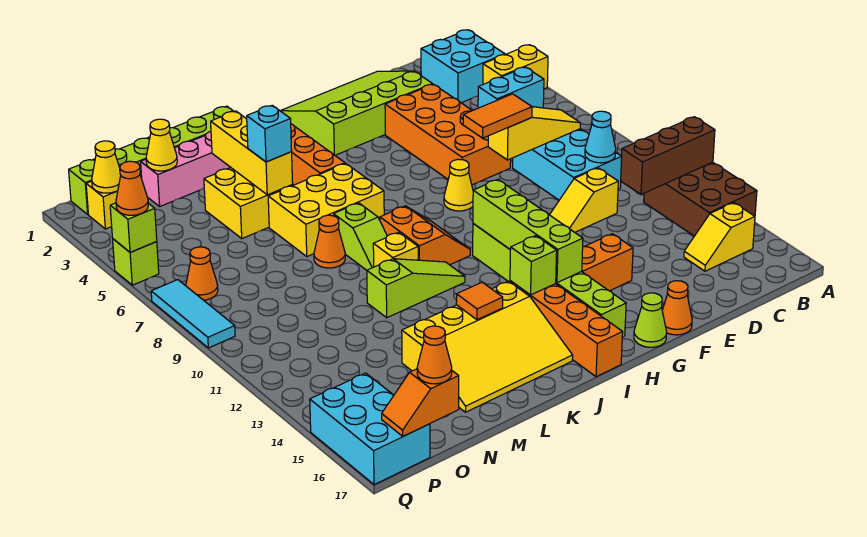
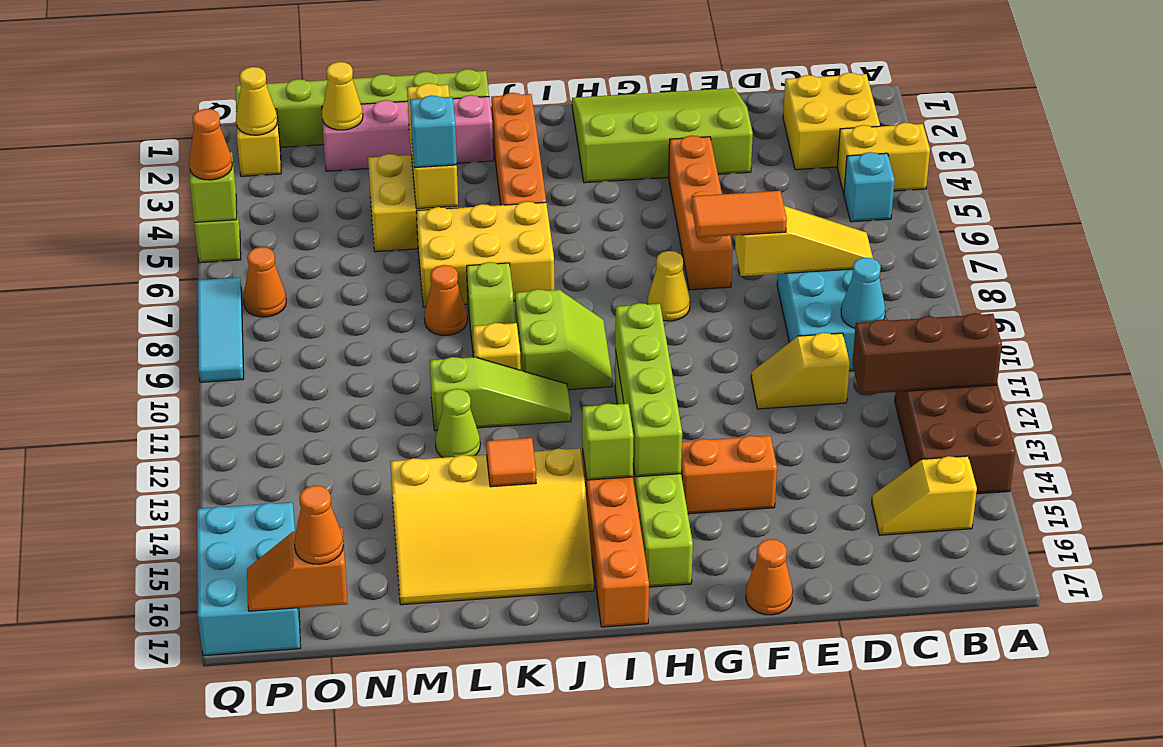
cyan brick B2:C3 level 1 -> yellow brick B2:C3 level 1
cyan brick B5:C5 level 1 -> cyan brick B5 level 1
orange brick E4:F7 level 1 -> orange brick F4:F7 level 1
lime cone G17 level 1 -> lime cone L12 level 1
orange slope I9:J10 level 1 top J -> lime slope I9:J10 level 1 top J

